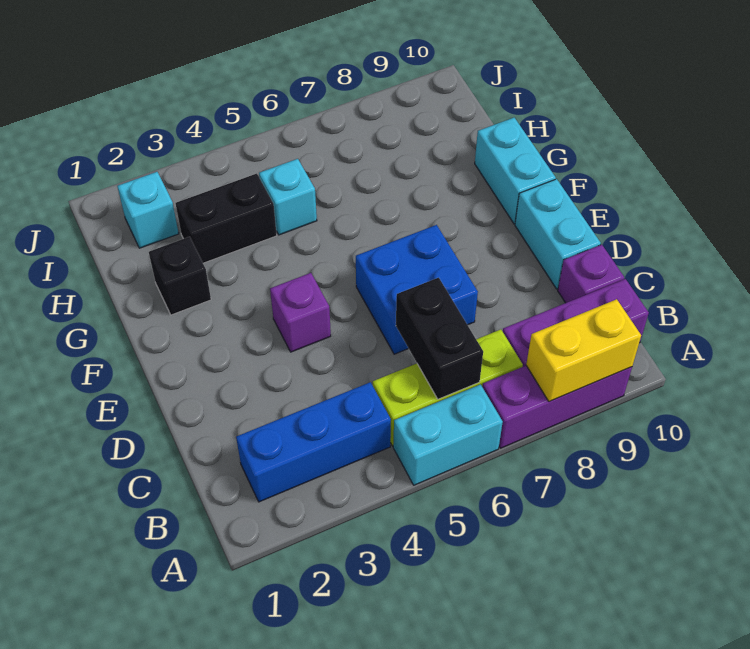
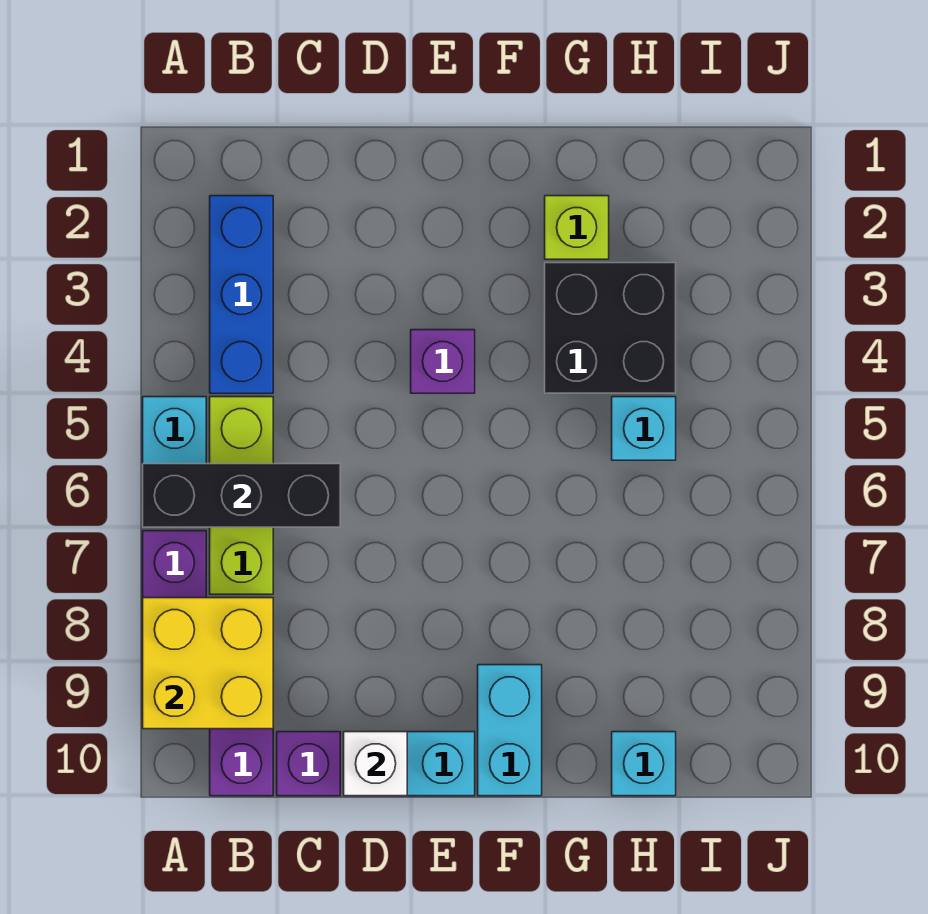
yellow brick A8:A9 level 2 -> yellow brick A8:B9 level 2
black brick B6:C6 level 2 -> black brick A6:C6 level 2
blue brick D6:E7 level 1 -> none
none -> white brick D10 level 2
cyan brick F10:G10 level 1 -> cyan brick F9:F10 level 1
black brick G2 level 1 -> lime brick G2 level 1
black brick H3:H4 level 1 -> black brick G3:H4 level 1
cyan brick I2 level 1 -> cyan brick H10 level 1

